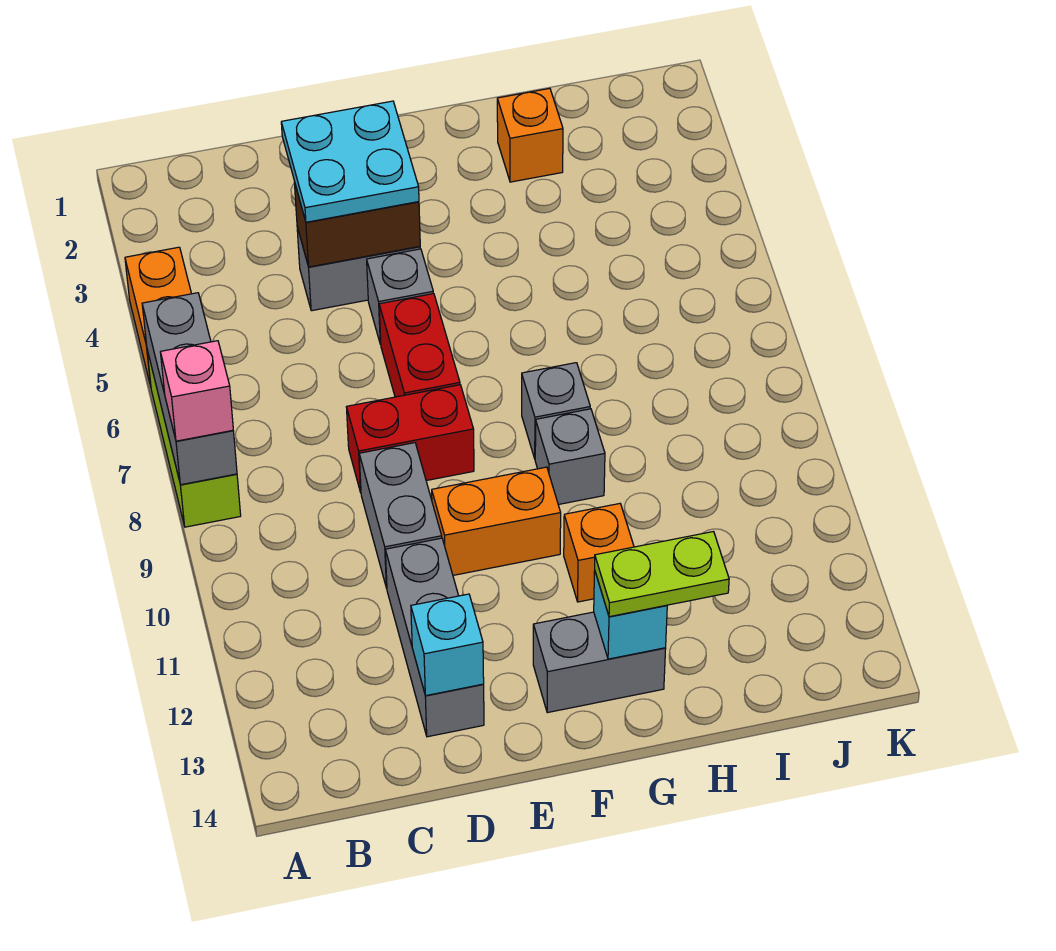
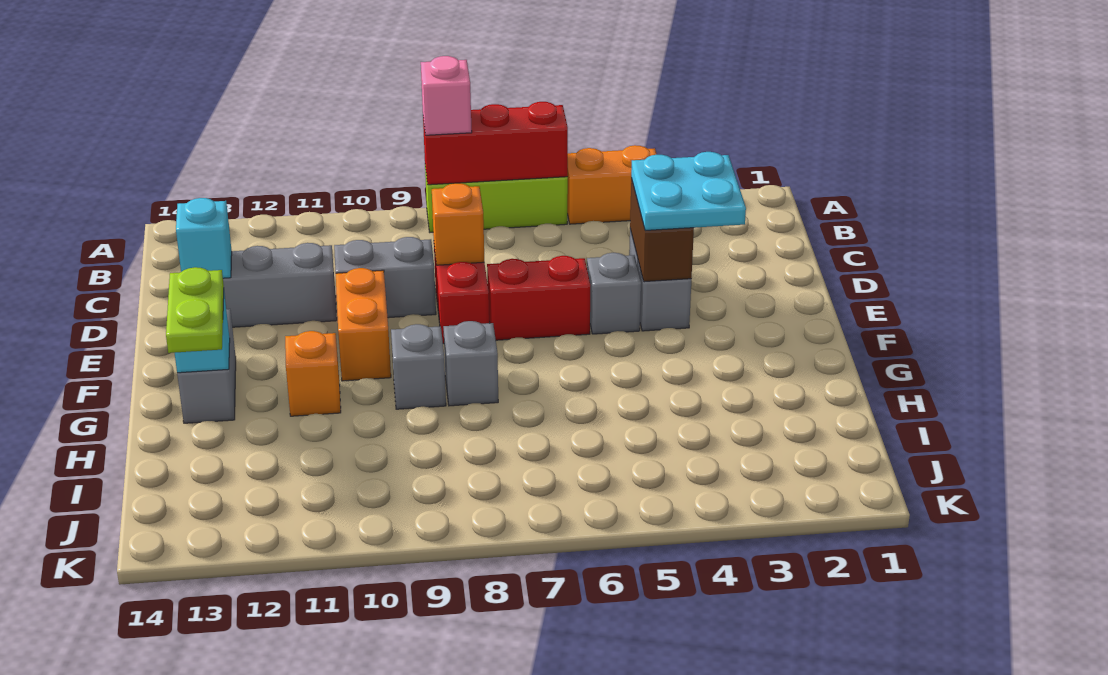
grey brick A6:A8 level 2 -> red brick A6:A8 level 2
orange brick H2 level 1 -> orange brick D8 level 2

